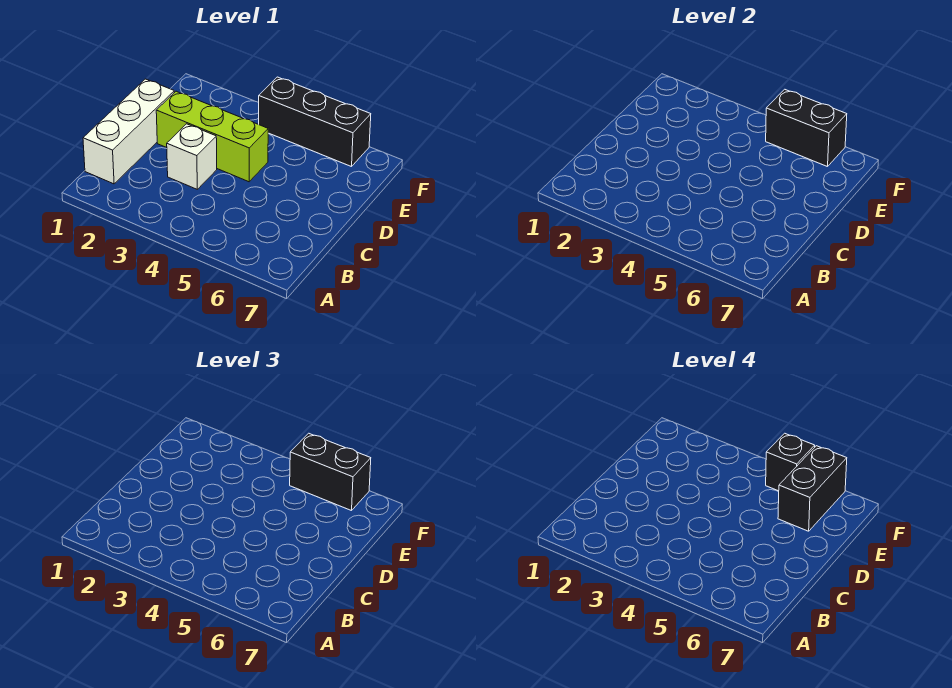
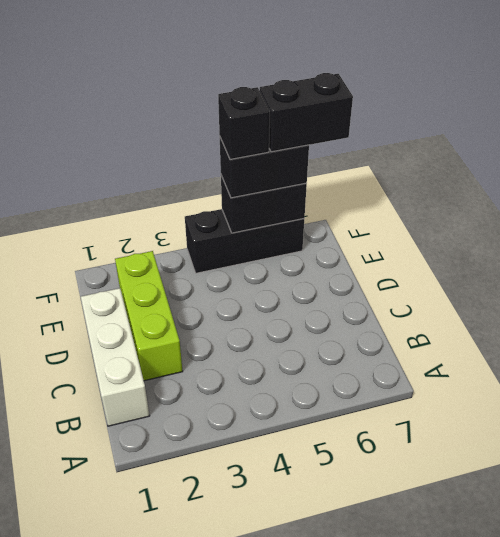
white brick C3 level 1 -> none
lime brick D2:D4 level 1 -> lime brick C2:E2 level 1
black brick E6:F6 level 4 -> black brick F6:F7 level 4

